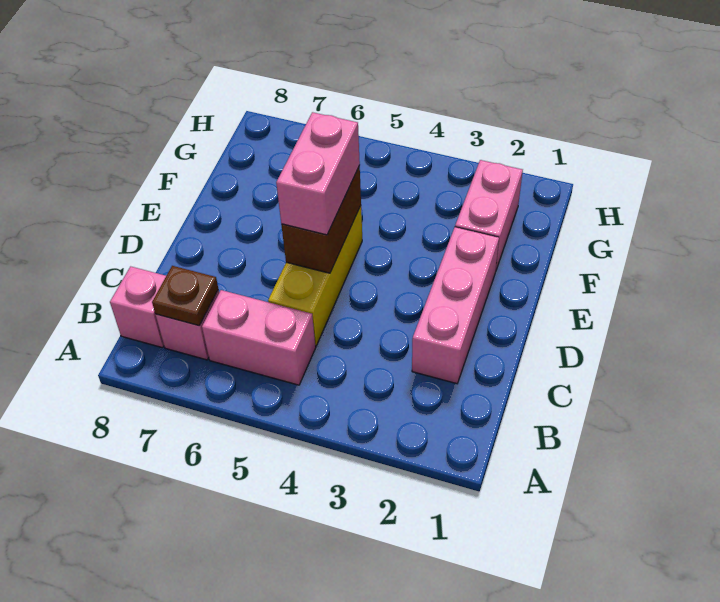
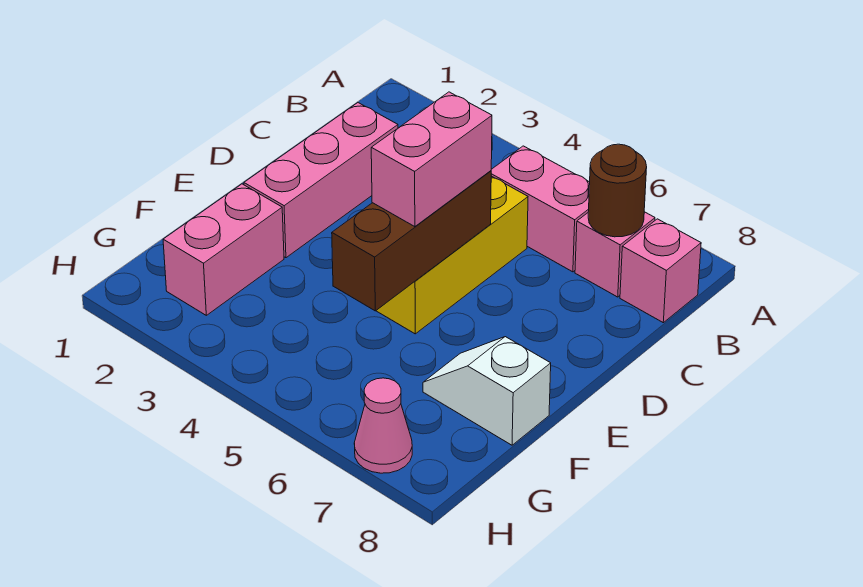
brown plate B7 level 2 -> brown round brick B7 level 2
brown brick D5:E5 level 2 -> brown brick D5:F5 level 2
none -> white slope F7:F8 level 1 top 8
none -> pink cone H7 level 1

